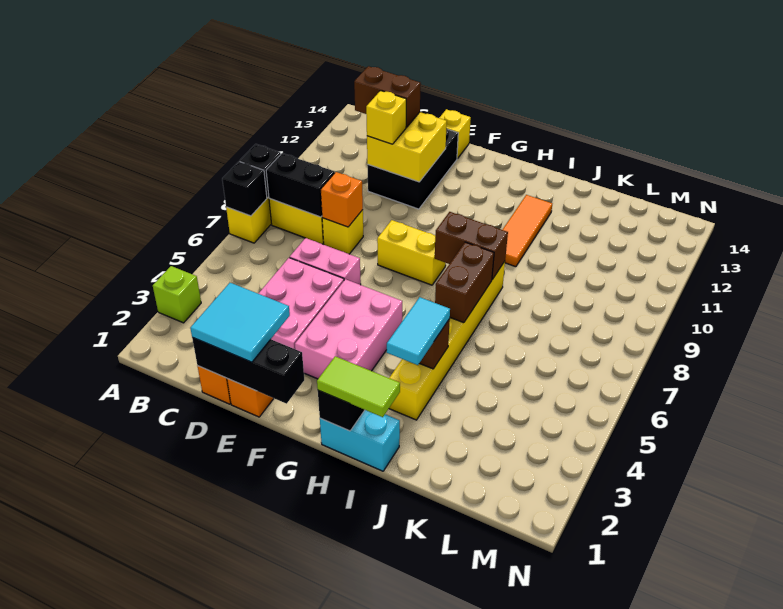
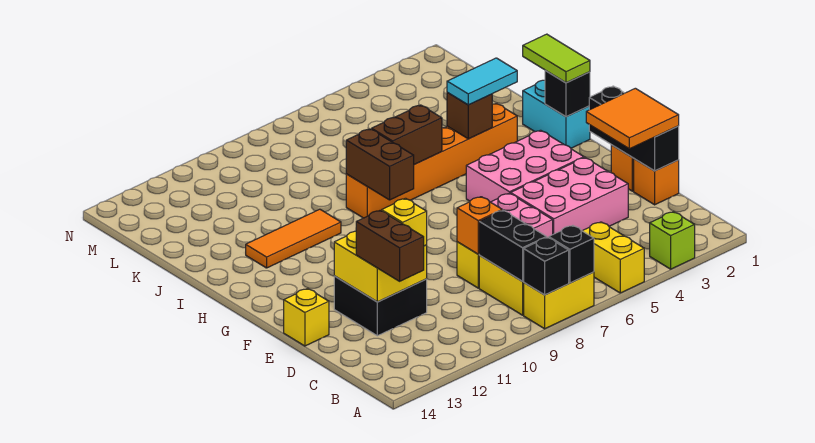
cyan tile D1:E2 level 3 -> orange tile D1:E2 level 3
black brick D11:E13 level 1 -> black brick D11:E12 level 1
yellow brick F8:G8 level 1 -> yellow brick A5:B5 level 1
yellow brick I3:I8 level 1 -> orange brick I3:I8 level 1

